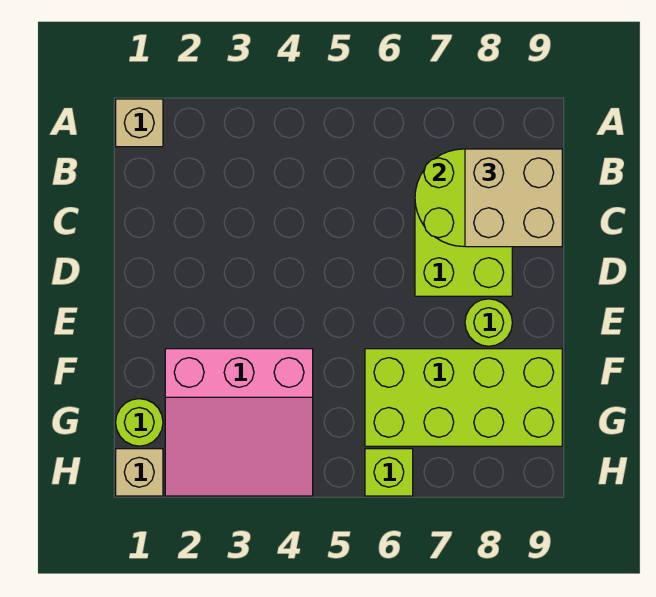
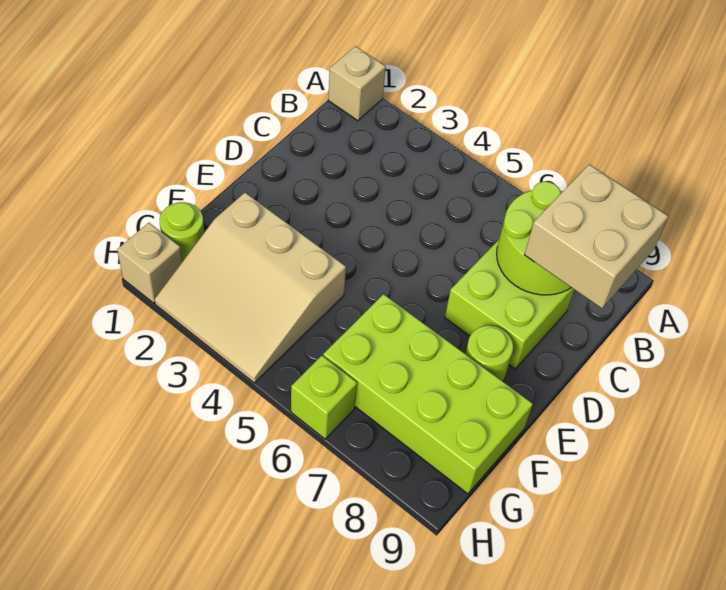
pink slope F2:H4 level 1 top F -> tan slope F2:H4 level 1 top F

